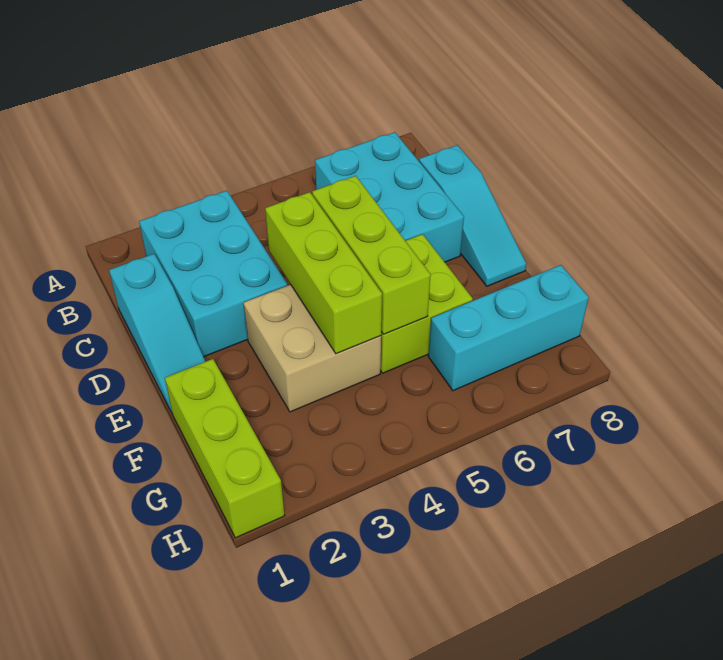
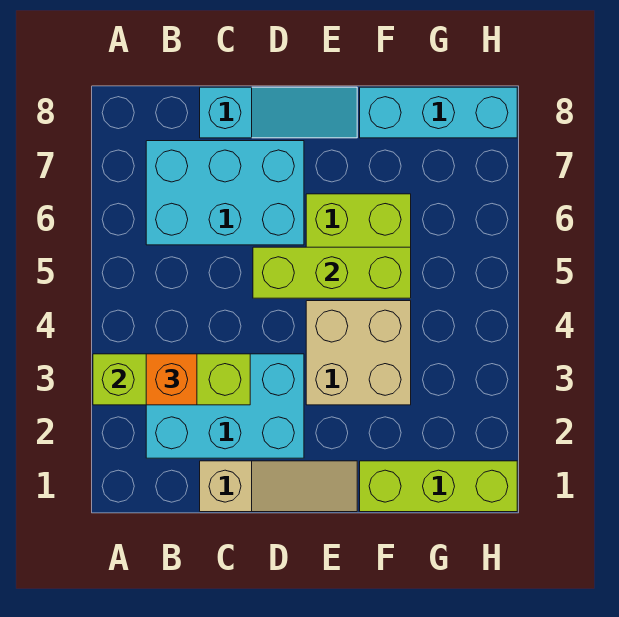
none -> orange brick B3 level 3
cyan slope C1:E1 level 1 top C -> tan slope C1:E1 level 1 top C
lime brick D4:F4 level 2 -> lime brick A3:C3 level 2
cyan brick G6:G8 level 1 -> cyan brick F8:H8 level 1

